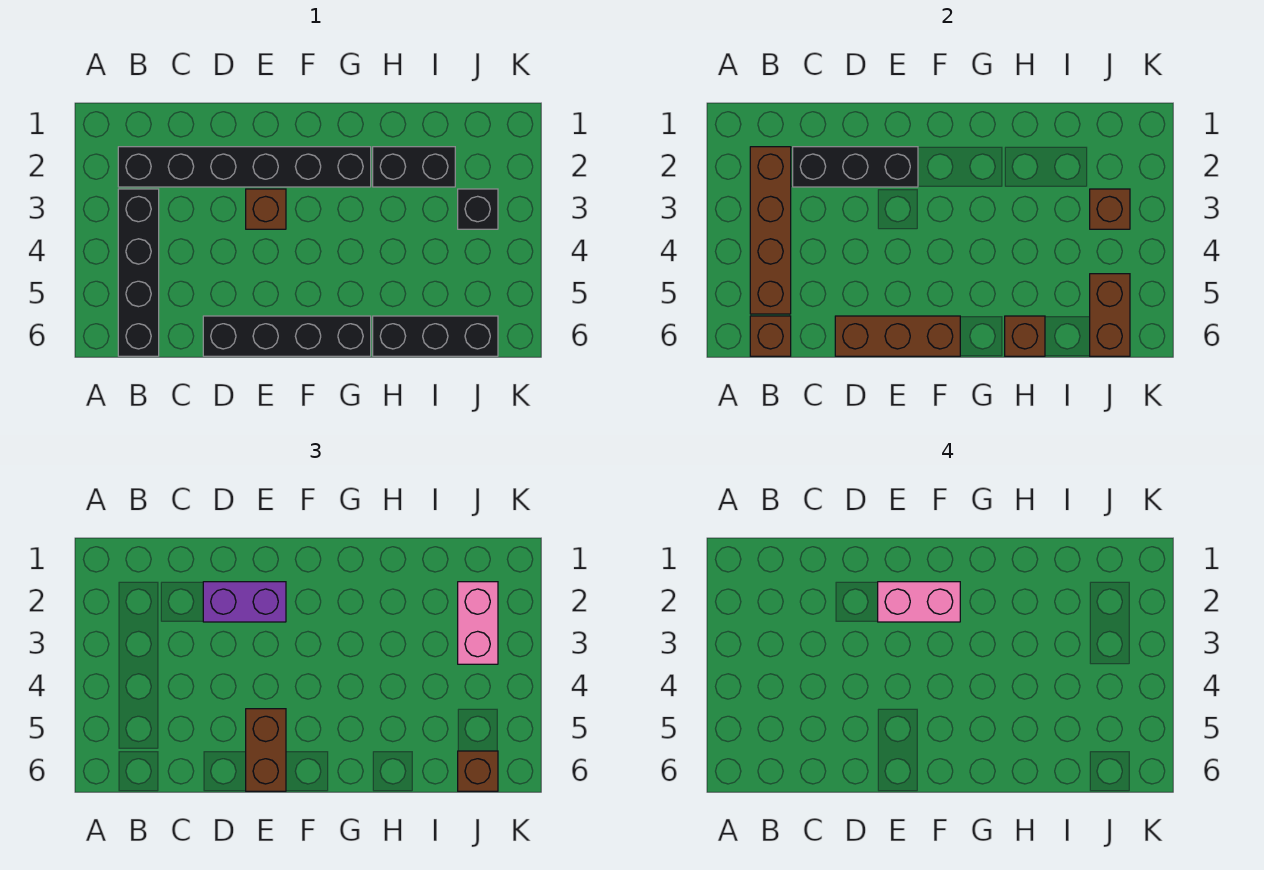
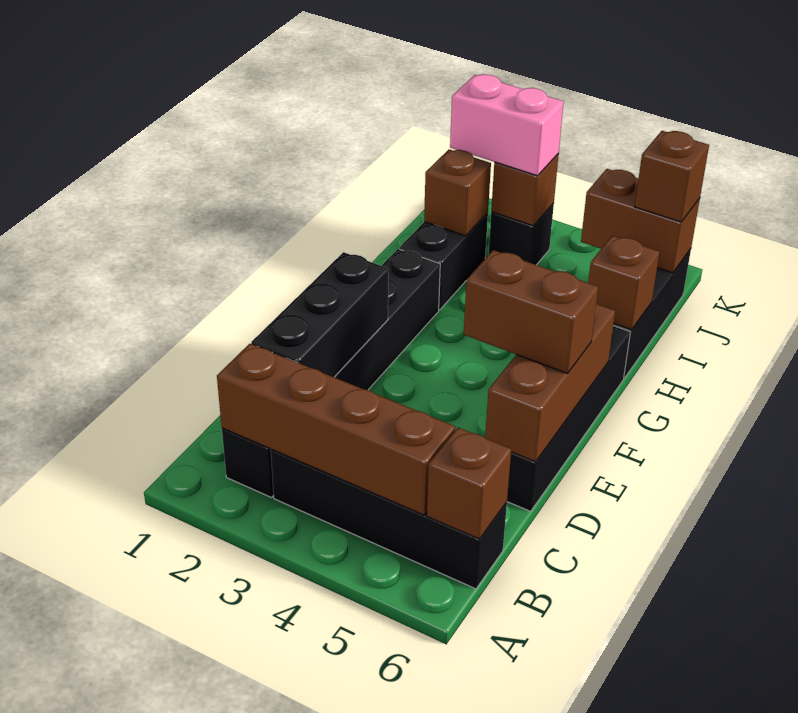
purple brick D2:E2 level 3 -> none
pink brick E2:F2 level 4 -> none
brown brick E3 level 1 -> brown brick I2 level 2

